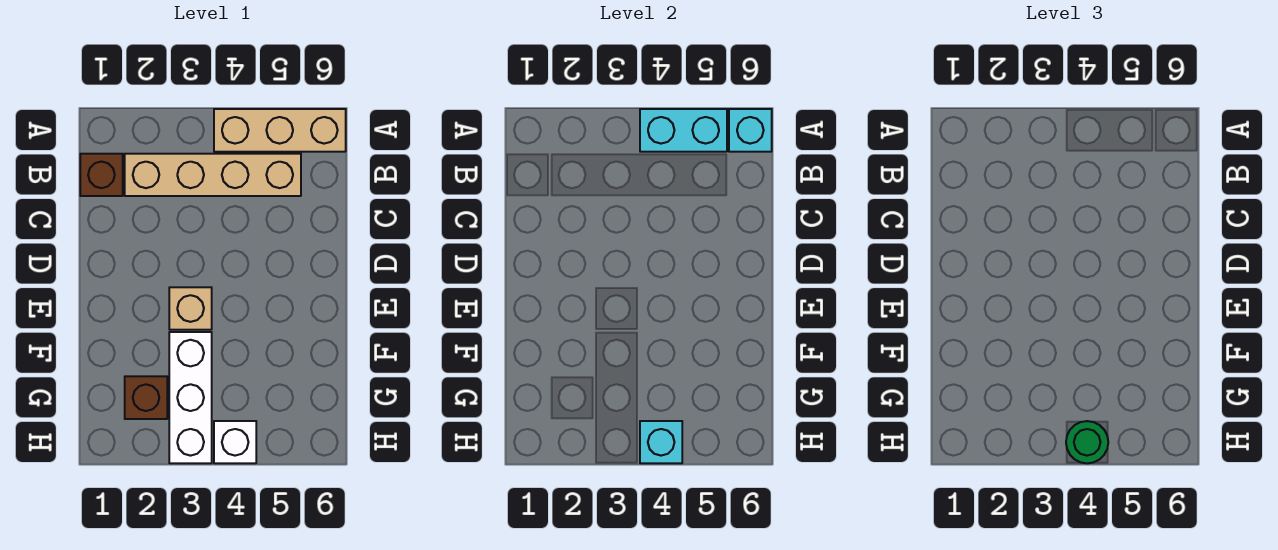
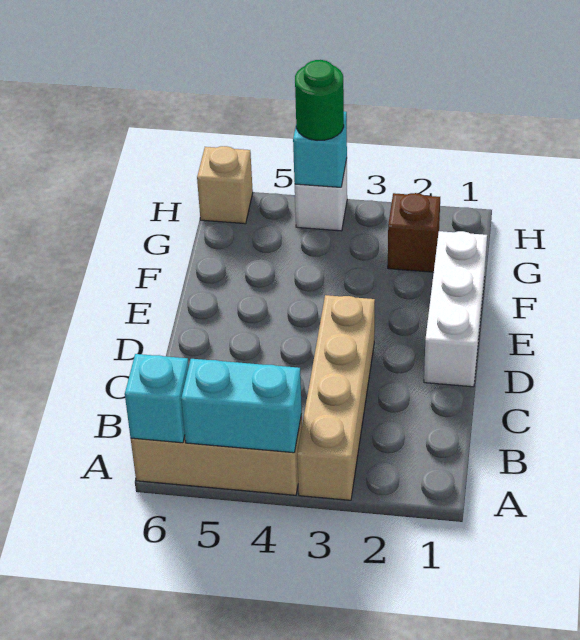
brown brick B1 level 1 -> none
tan brick B2:B5 level 1 -> tan brick A3:D3 level 1
tan brick E3 level 1 -> tan brick H6 level 1
white brick F3:H3 level 1 -> white brick D1:F1 level 1

